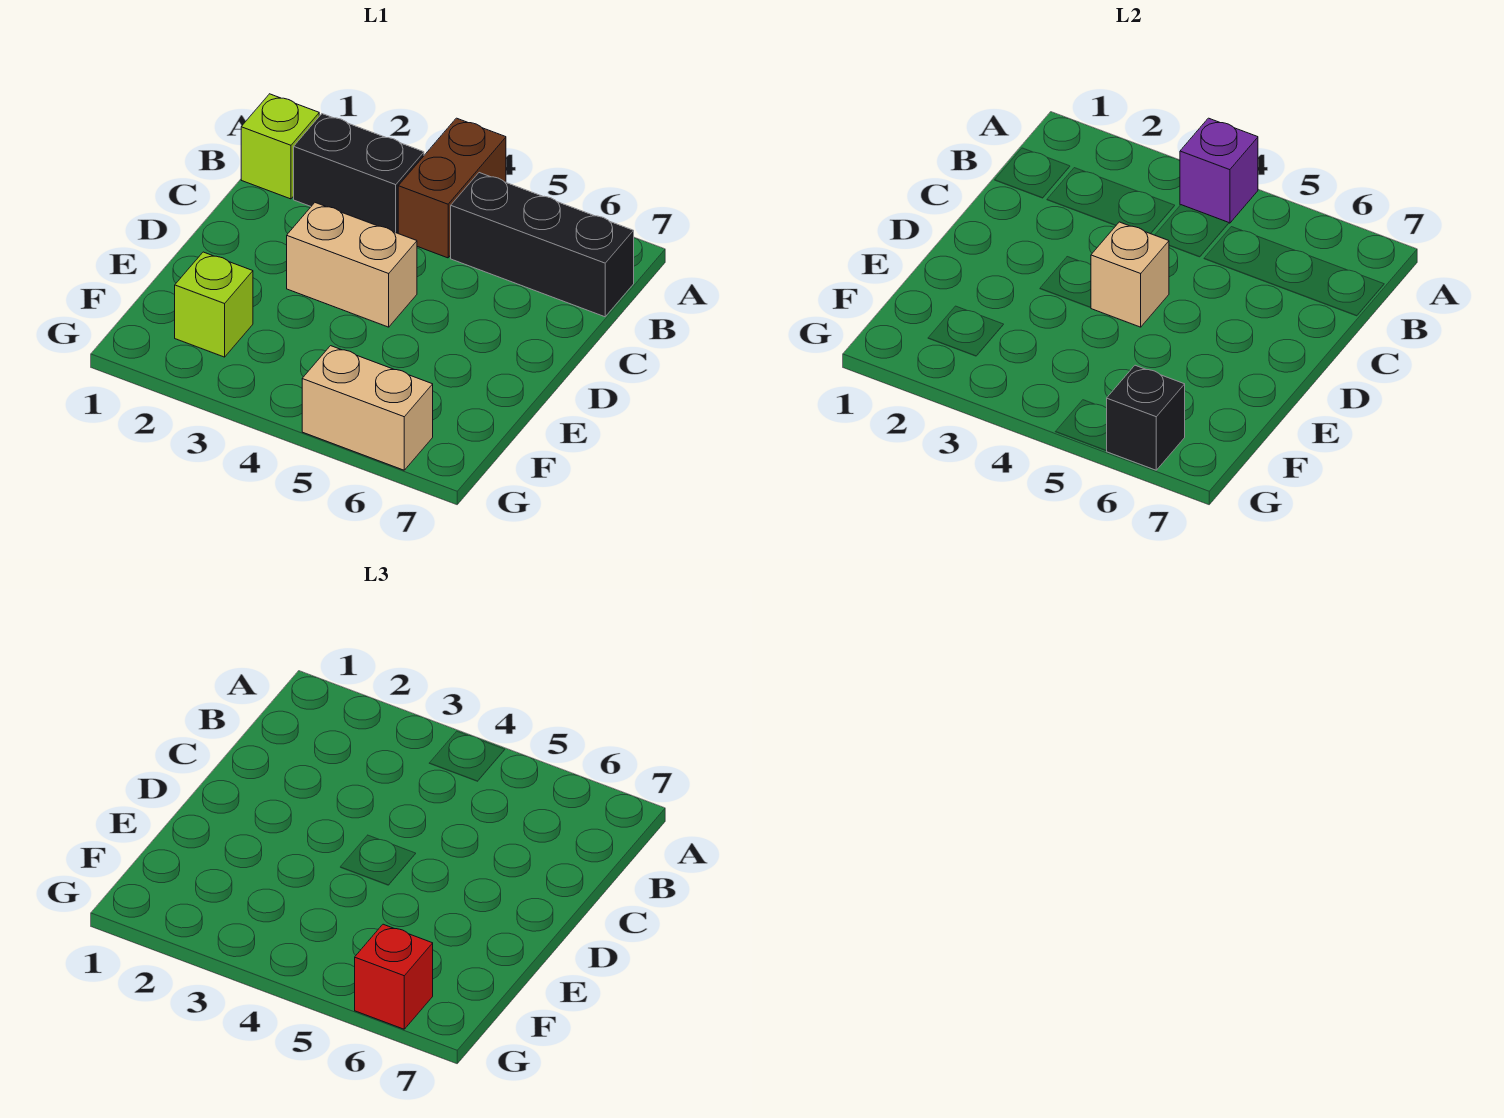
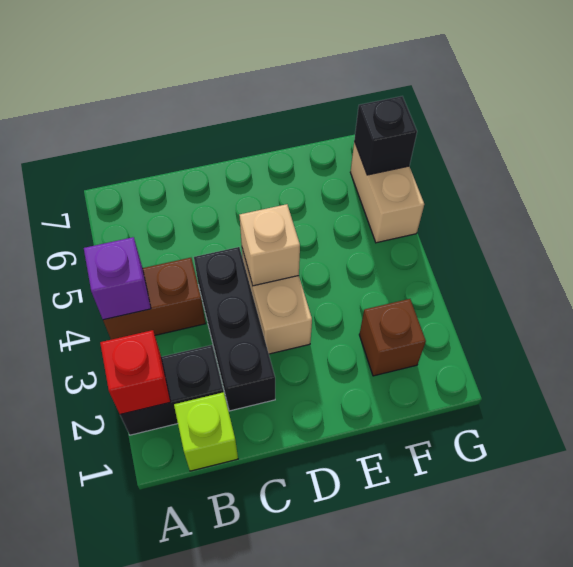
black brick B2:B3 level 1 -> black brick A2:B2 level 1
black brick B5:B7 level 1 -> black brick C2:C4 level 1
lime brick F2 level 1 -> brown brick F2 level 1
red brick G6 level 3 -> red brick A2 level 2

